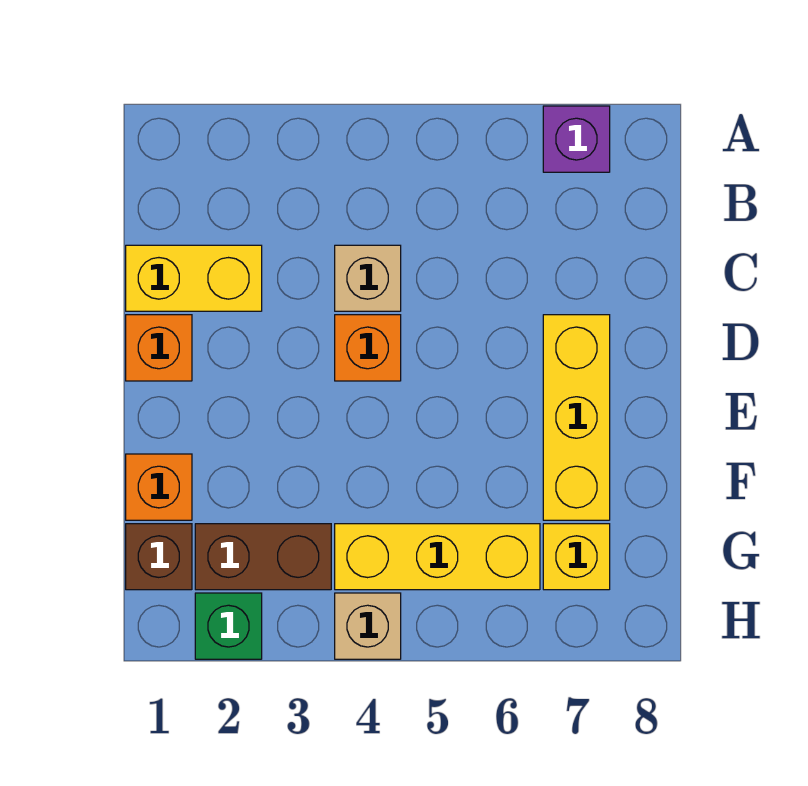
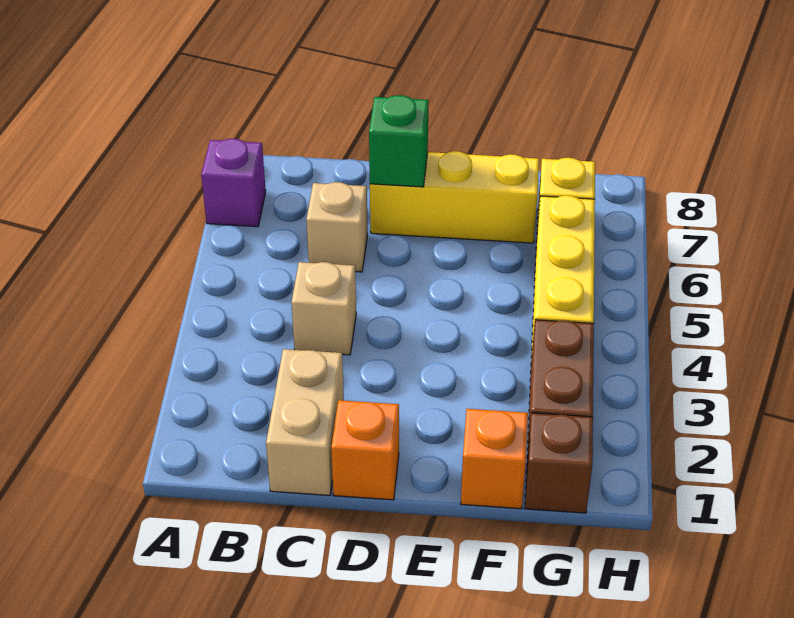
yellow brick C1:C2 level 1 -> tan brick C1:C2 level 1
orange brick D4 level 1 -> none
green brick H2 level 1 -> green brick D7 level 2
tan brick H4 level 1 -> tan brick C6 level 1

